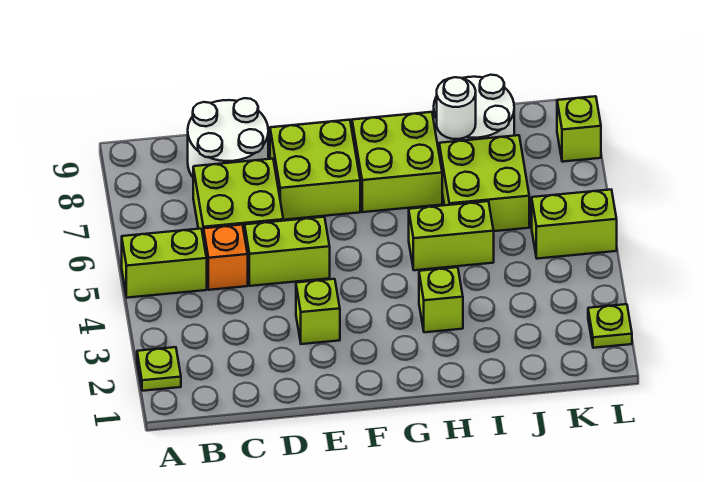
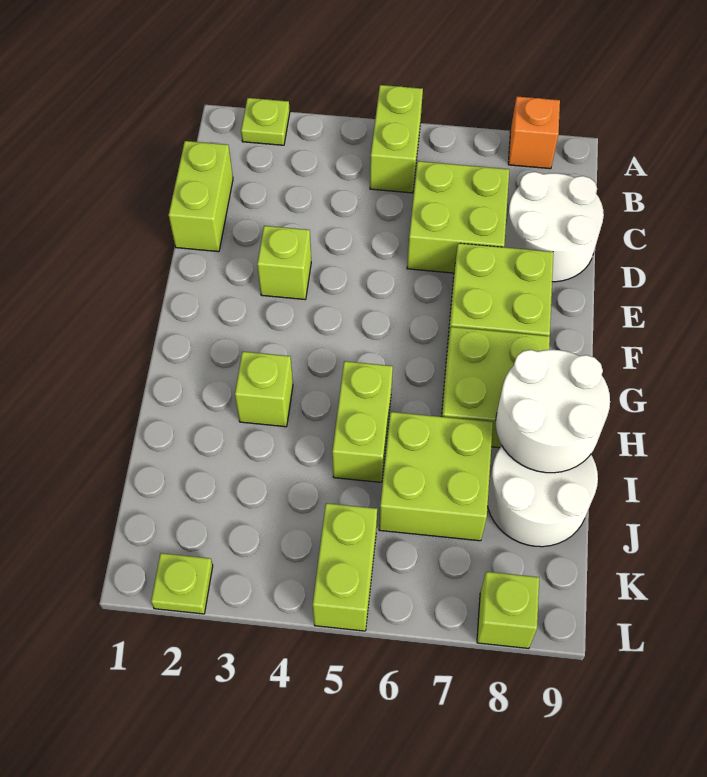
orange brick C5 level 1 -> orange brick A8 level 1
lime brick D5:E5 level 1 -> lime brick C1:D1 level 1
white round brick I8 level 2 -> white round brick H8:I9 level 2

